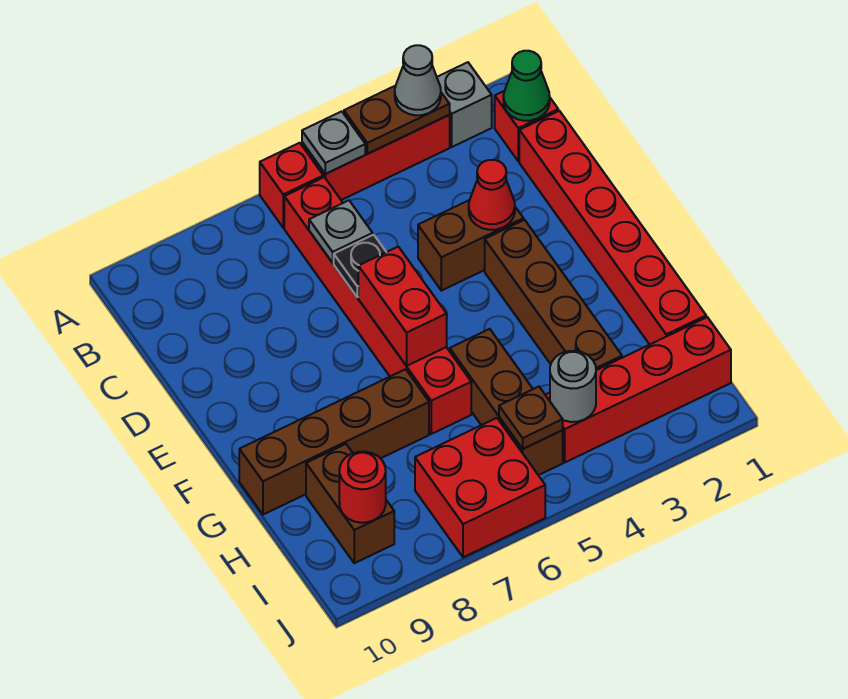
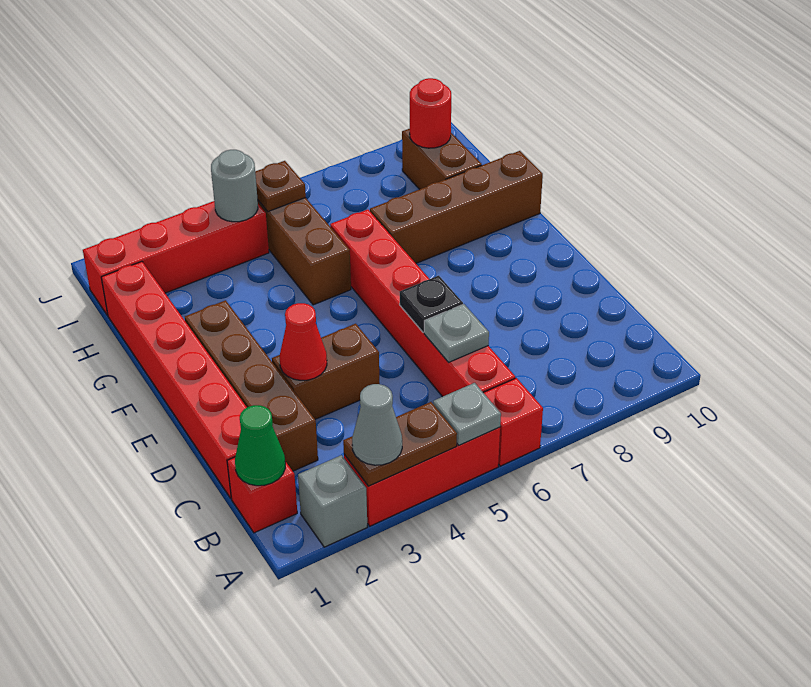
brown brick E3:H3 level 1 -> brown brick C2:F2 level 1
red brick E6:F6 level 2 -> none
red brick I6:J7 level 1 -> none

